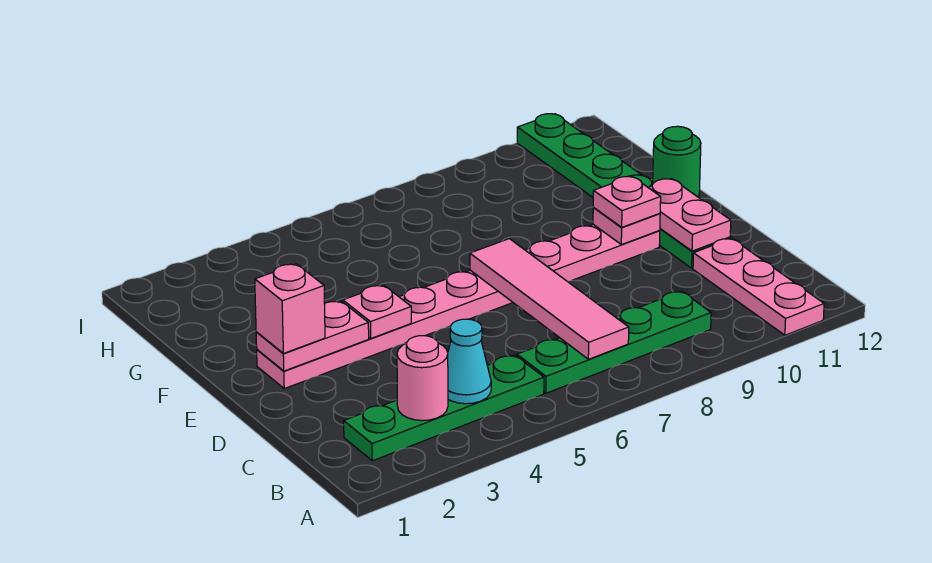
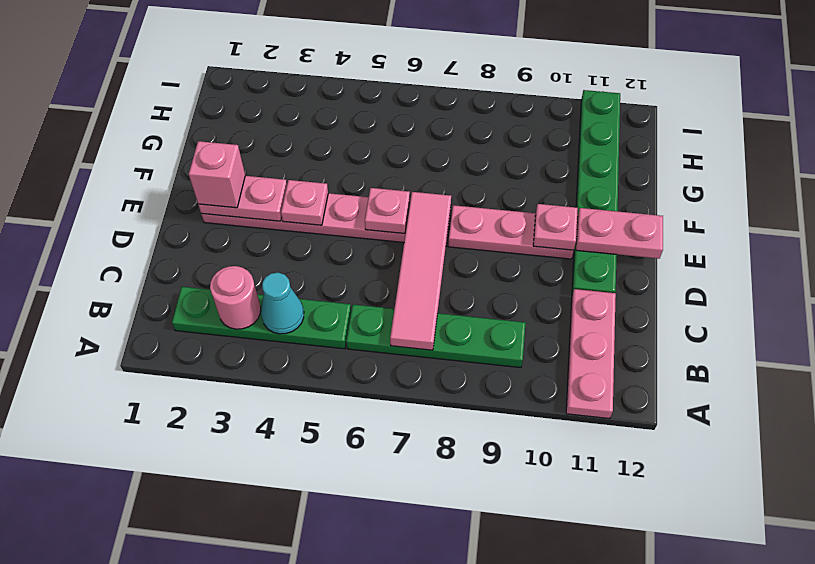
pink plate D11:E11 level 2 -> pink plate E11:E12 level 2
pink plate E10 level 3 -> pink plate E6 level 2
green round brick F12 level 1 -> none

